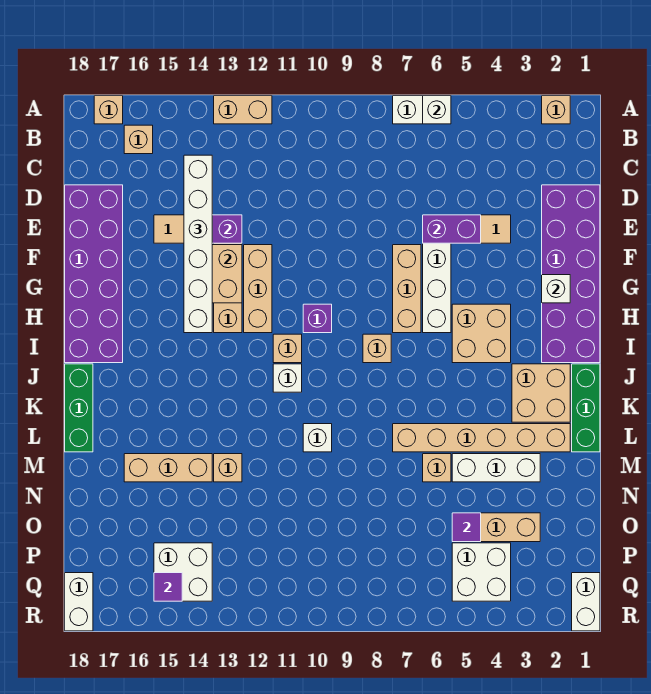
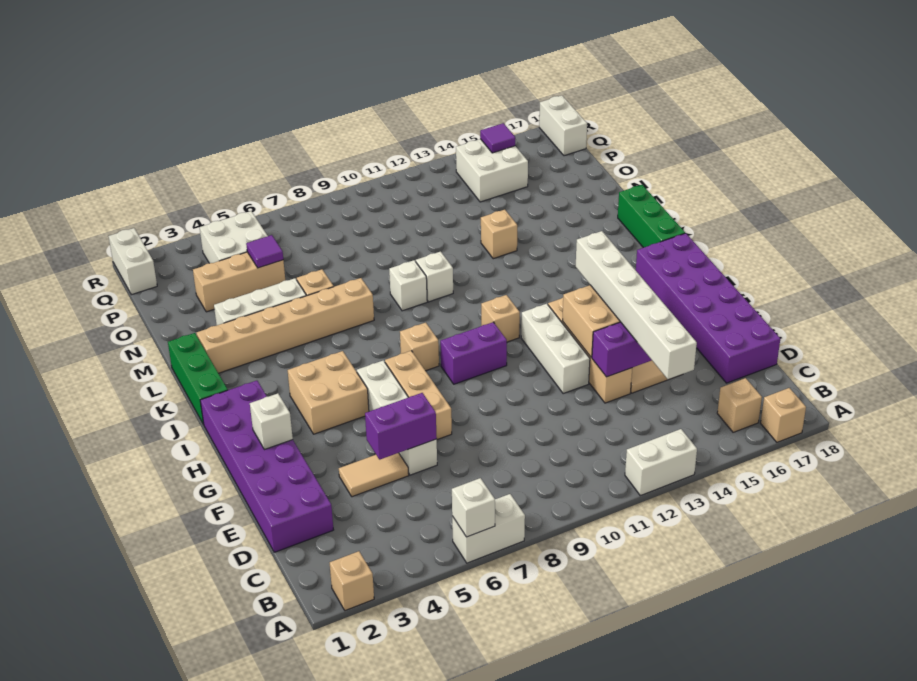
tan brick A12:A13 level 1 -> white brick A12:A13 level 1
tan brick F12:H12 level 1 -> white brick F12:H12 level 1
purple brick H10 level 1 -> purple brick H9:H10 level 1
tan brick J2:K3 level 1 -> none
white brick J11 level 1 -> white brick L9 level 1
tan brick M14:M16 level 1 -> none

